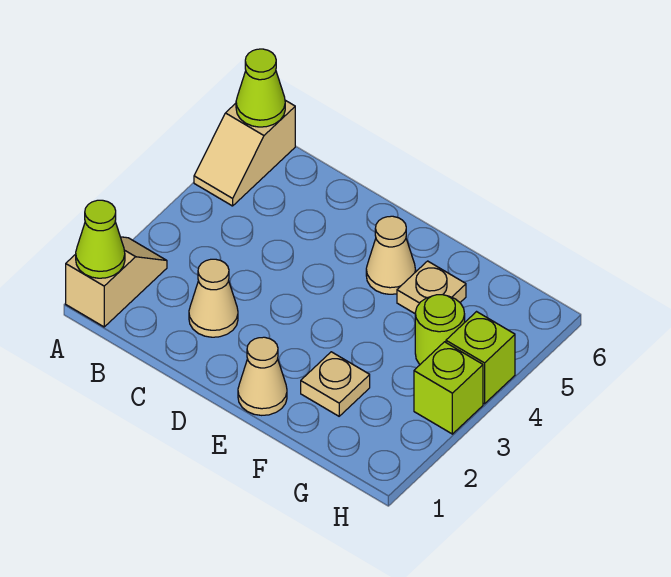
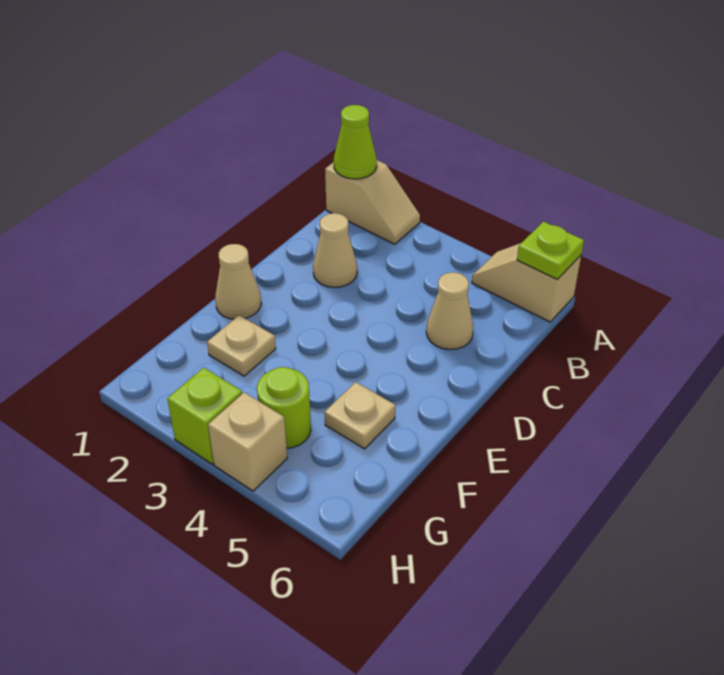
lime cone A6 level 2 -> lime plate A6 level 2
tan cone E5 level 1 -> tan cone C5 level 1
lime brick H4 level 1 -> tan brick H4 level 1

